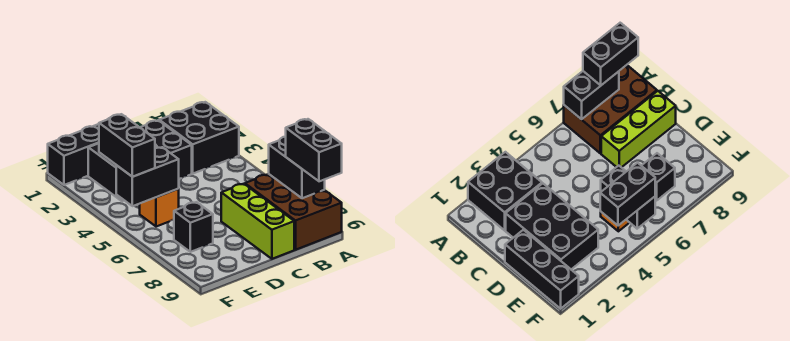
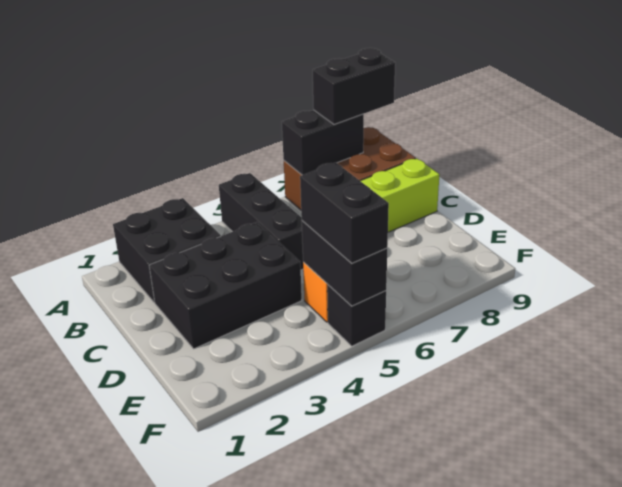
black brick C2:E3 level 1 -> black brick C2:D4 level 1
black brick D1:F1 level 1 -> black brick A5:C5 level 1
black brick E7 level 1 -> black brick F5 level 1
black brick F4:F5 level 3 -> black brick E5:F5 level 3

